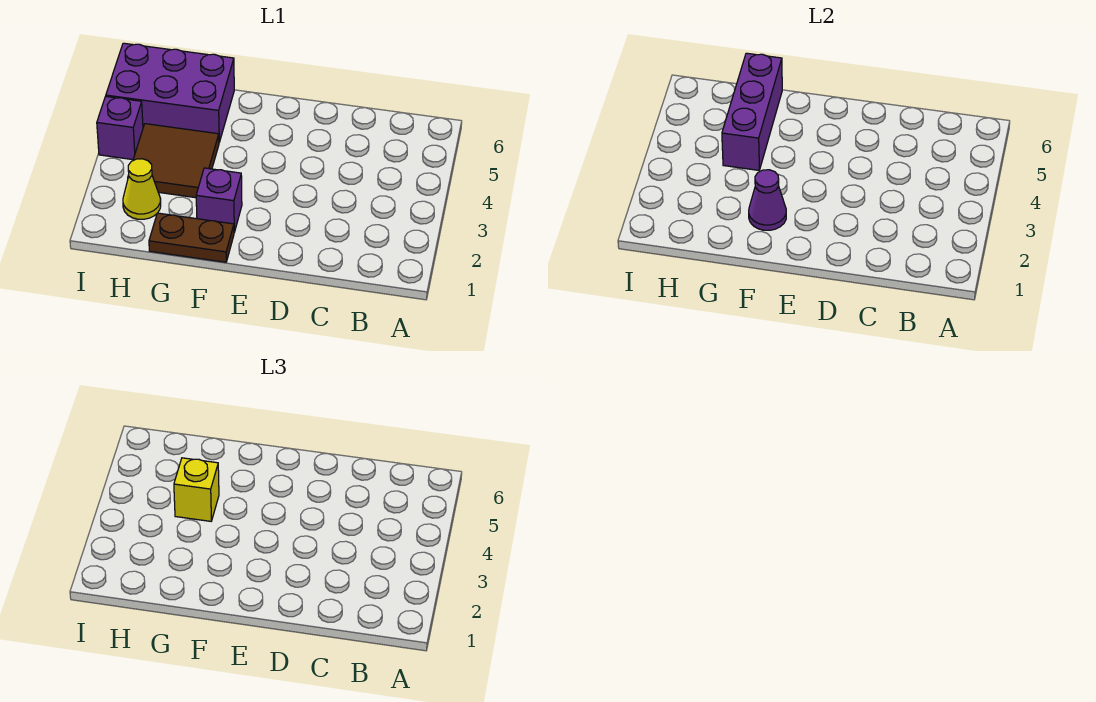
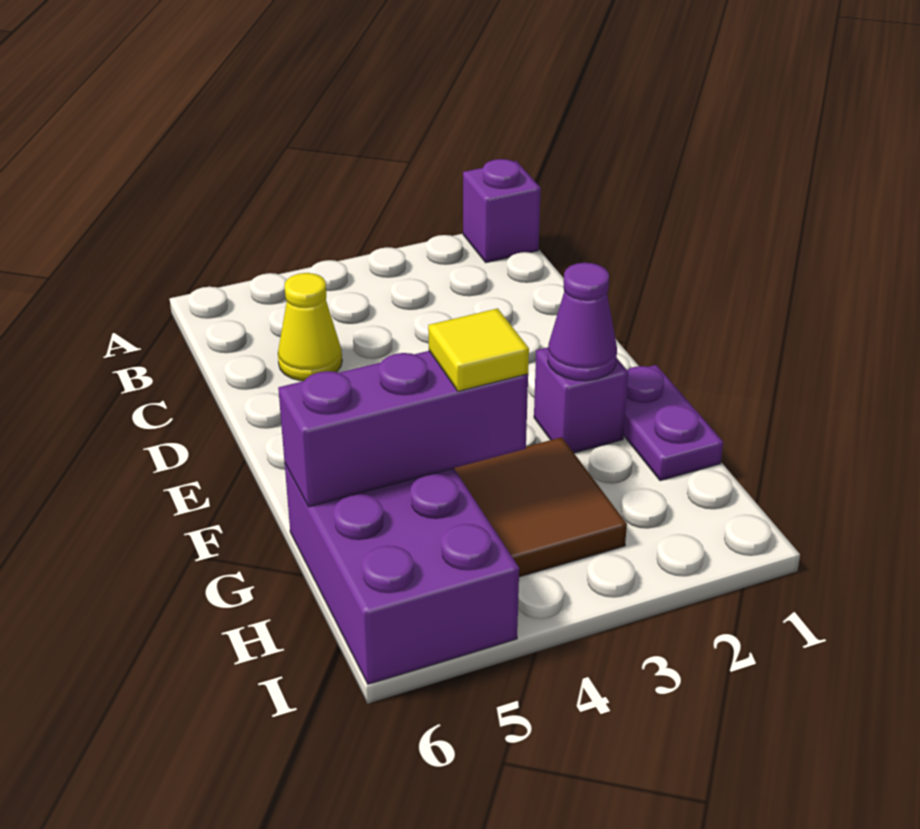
brown plate F1:G1 level 1 -> purple plate F1:G1 level 1
yellow brick G4 level 3 -> yellow tile G4 level 3
yellow cone H2 level 1 -> yellow cone C5 level 1
purple brick I4 level 1 -> purple brick A1 level 1

